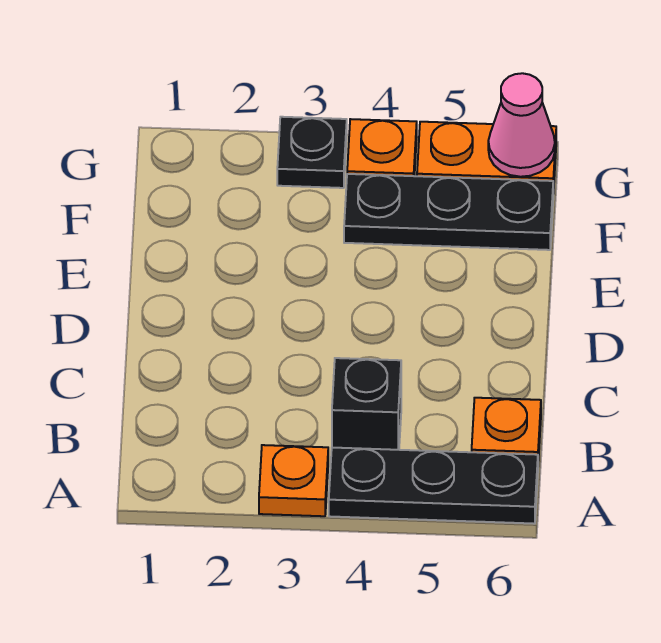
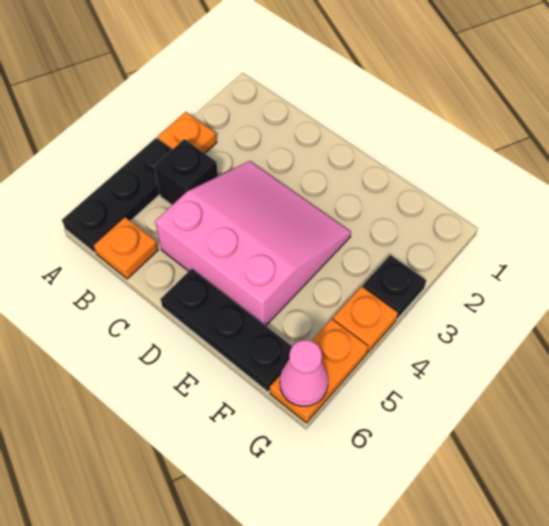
none -> pink slope C3:E5 level 1 top 5
black plate F4:F6 level 1 -> black plate D6:F6 level 1

